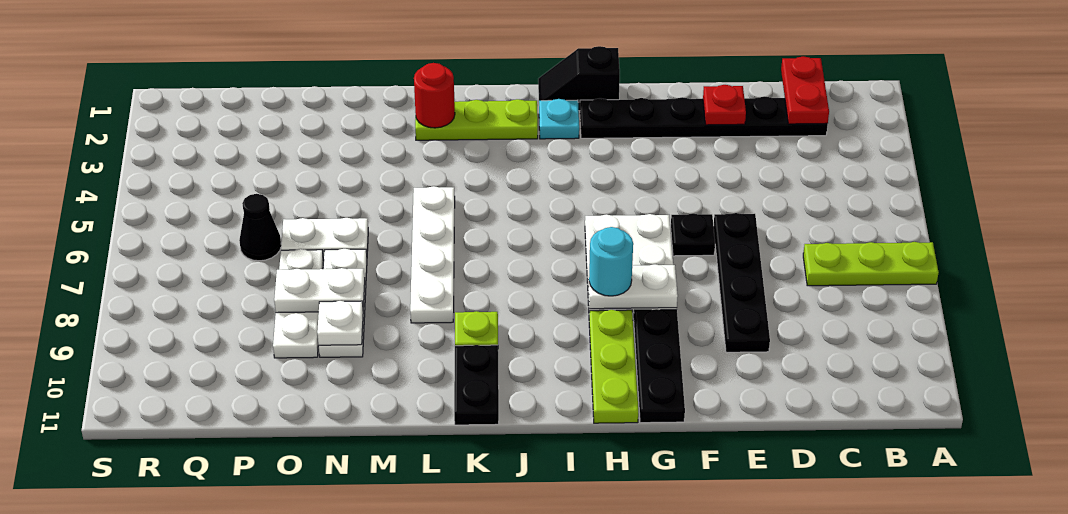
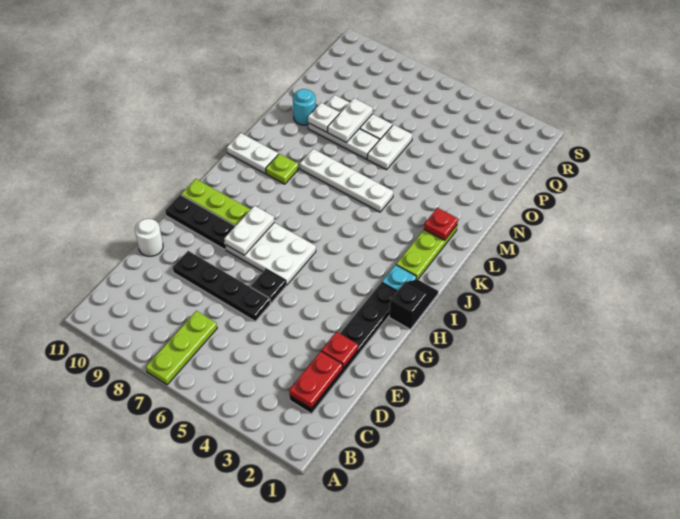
red plate C1:C2 level 2 -> red plate C2:D2 level 2
none -> white round brick E11 level 1
cyan round brick H8 level 3 -> cyan round brick N10 level 1
black plate K10:K11 level 1 -> white plate K10:K11 level 1
red round brick L2 level 2 -> red plate L2 level 2
black cone P6 level 1 -> none

